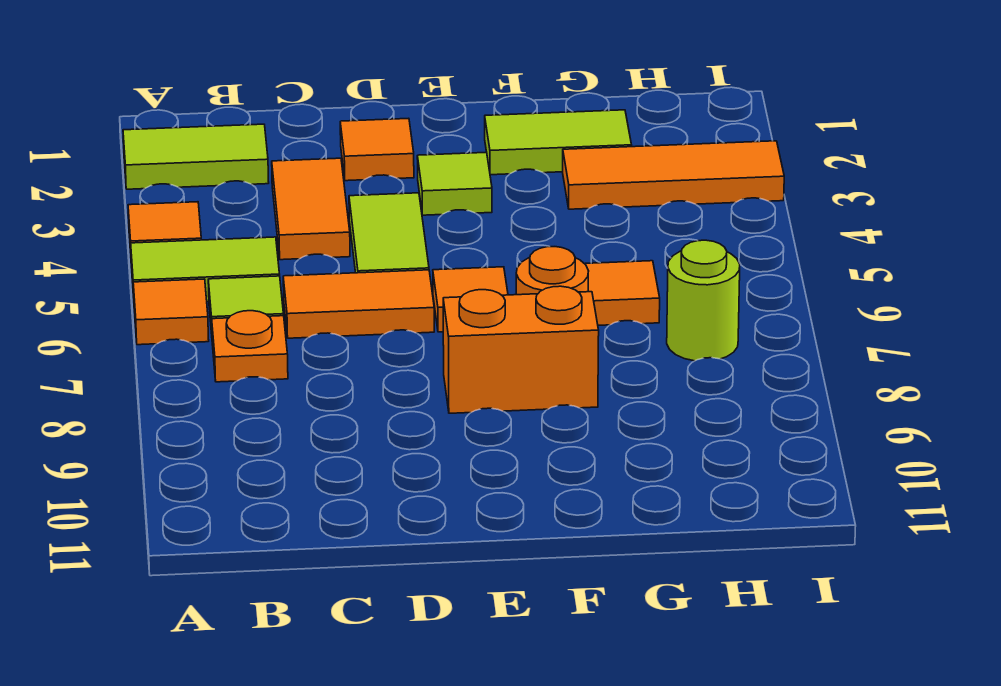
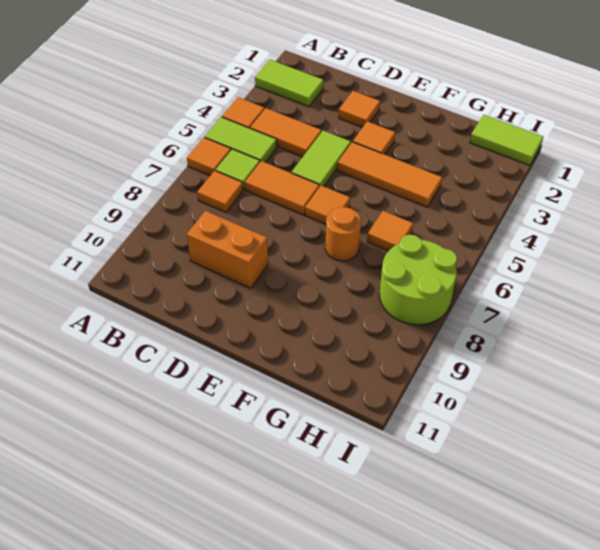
orange plate B7 level 1 -> orange tile B7 level 1
orange tile C3:C4 level 1 -> orange tile B4:C4 level 1
lime tile E3 level 1 -> orange tile E3 level 1
orange brick E8:F8 level 1 -> orange brick C9:D9 level 1
lime tile F2:G2 level 1 -> lime tile H1:I1 level 1
orange tile G3:I3 level 1 -> orange tile E4:G4 level 1
lime round brick H7 level 1 -> lime round brick H7:I8 level 1

